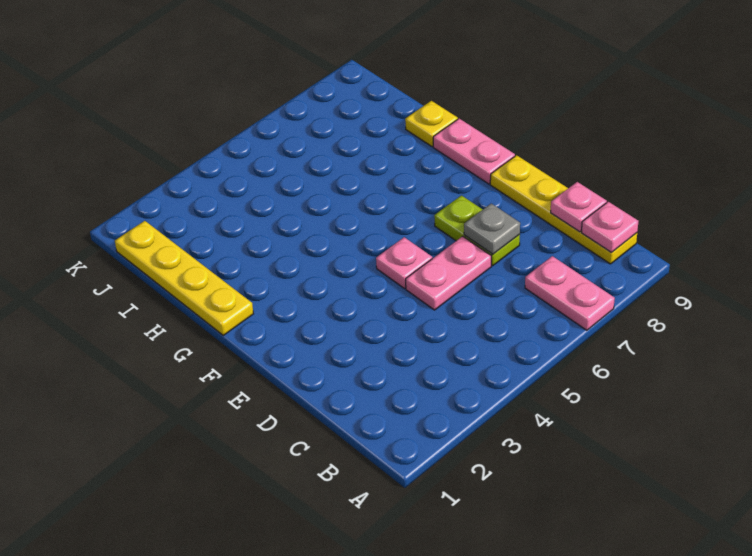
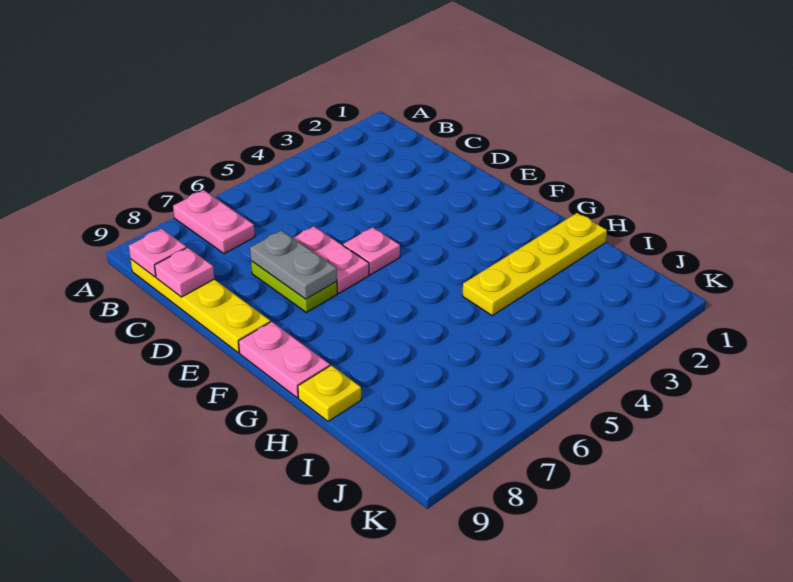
pink plate D5:D6 level 1 -> pink plate D6:E6 level 1
grey plate D7 level 2 -> grey plate D7:E7 level 2
yellow plate G1:J1 level 1 -> yellow plate H1:H4 level 1

